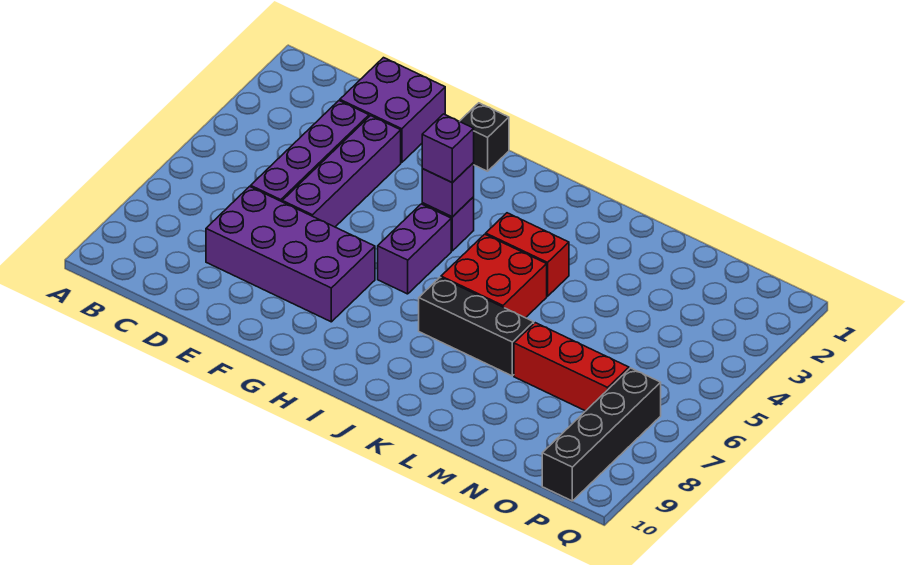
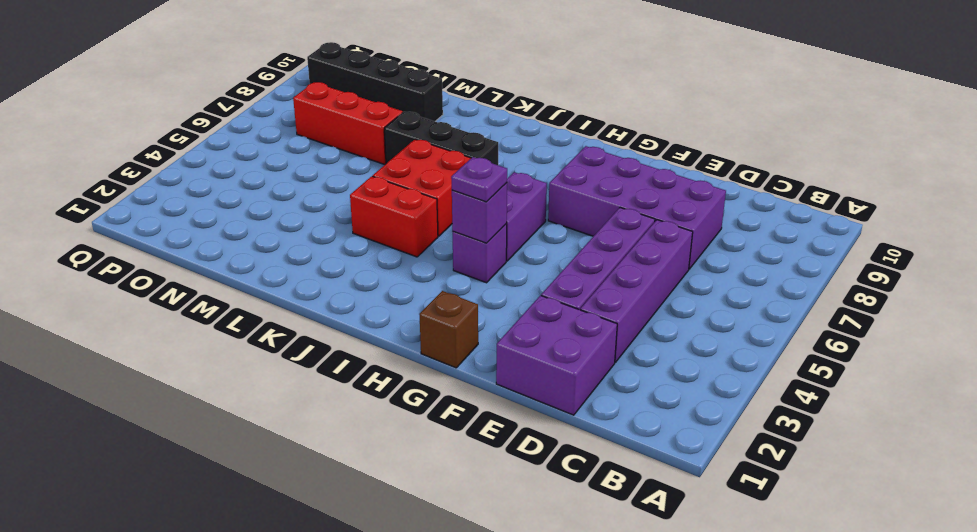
black brick G1 level 1 -> brown brick G1 level 1
purple brick H4 level 3 -> purple plate H4 level 3
black brick P7:P10 level 1 -> black brick M9:P9 level 1

